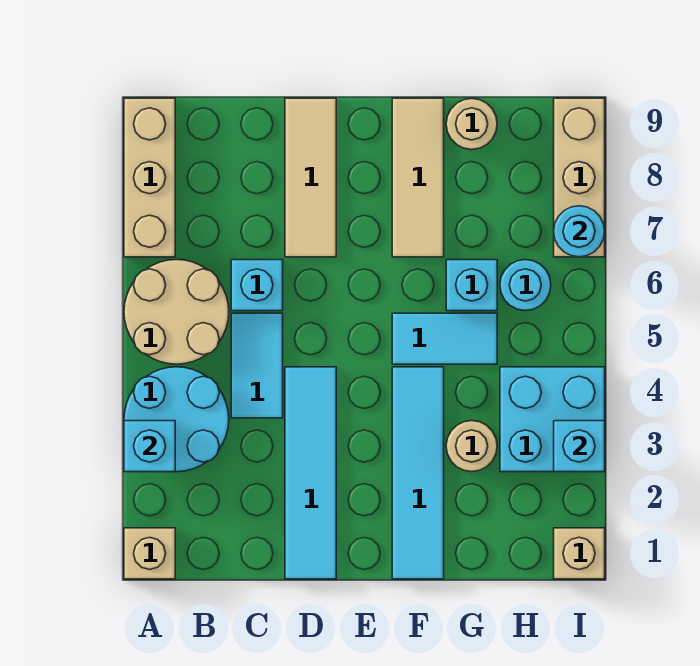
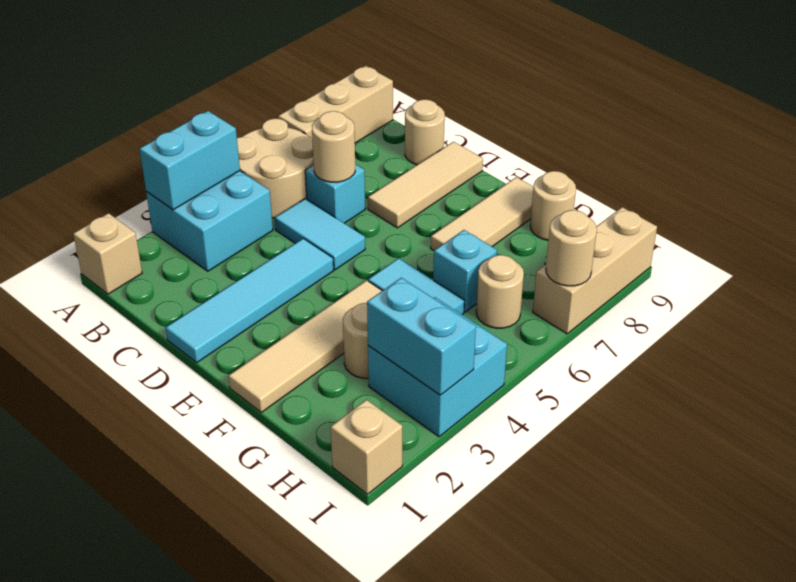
cyan round brick A3:B4 level 1 -> cyan brick A3:B4 level 1
cyan brick A3 level 2 -> cyan brick A3:A4 level 2
cyan tile C4:C5 level 1 -> cyan tile C5:D5 level 1
none -> tan round brick C6 level 2
none -> tan round brick C9 level 1
cyan tile F1:F4 level 1 -> tan tile F1:F4 level 1
cyan round brick H6 level 1 -> tan round brick H6 level 1
cyan brick I3 level 2 -> cyan brick H3:I3 level 2
cyan round brick I7 level 2 -> tan round brick I7 level 2

